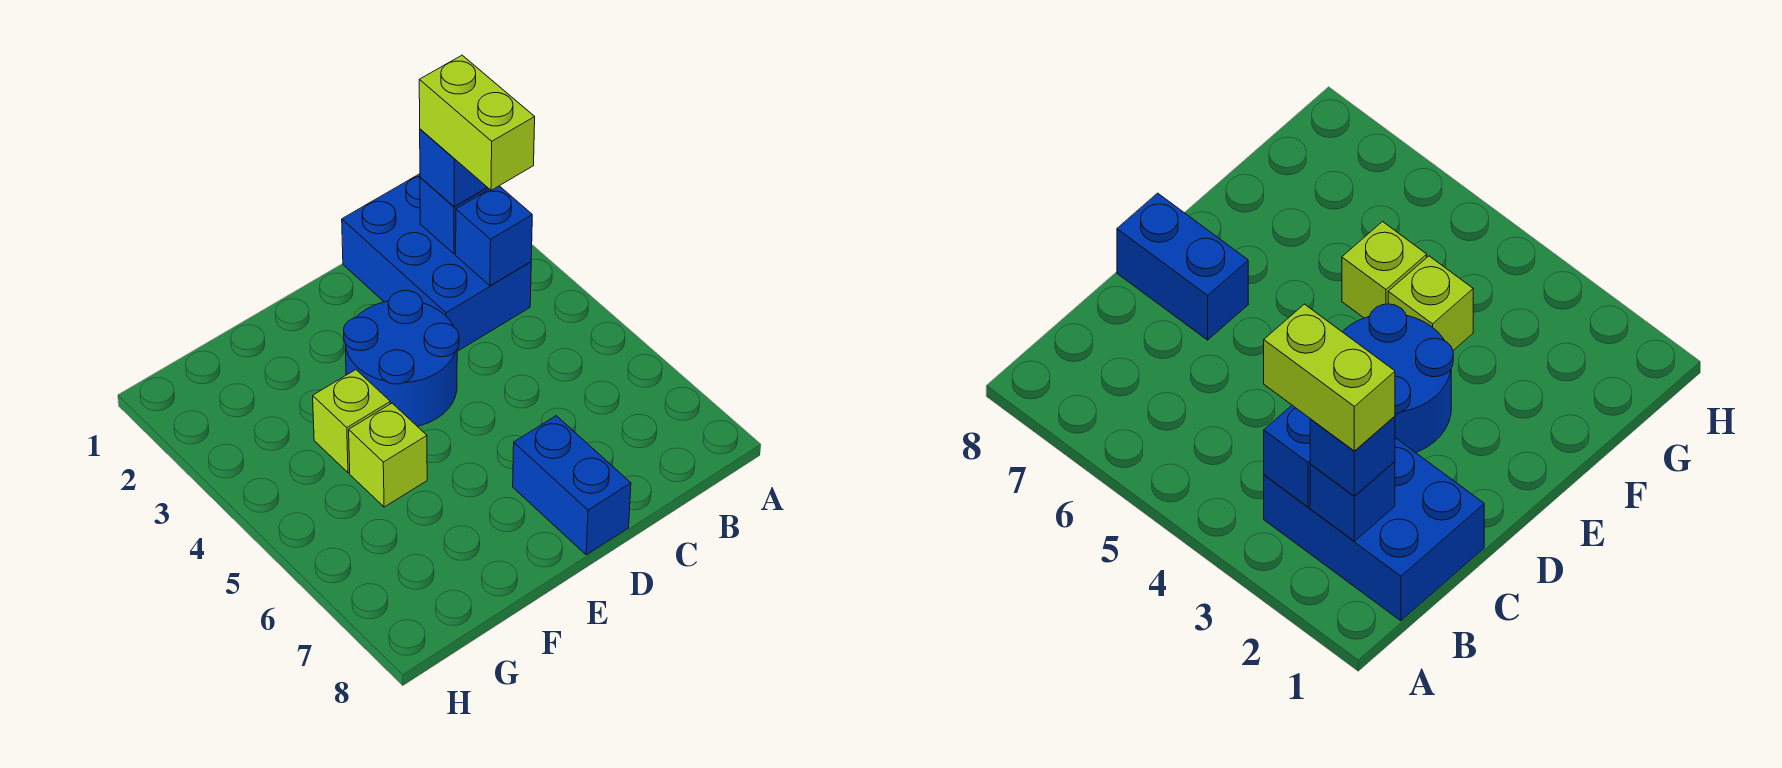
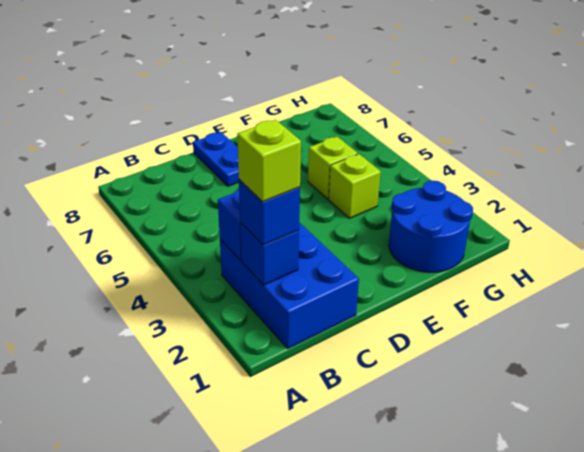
lime brick B2:B3 level 4 -> lime brick B2 level 4
blue round brick D3:E4 level 1 -> blue round brick F1:G2 level 1
blue brick D7:D8 level 1 -> blue plate D7:D8 level 1

